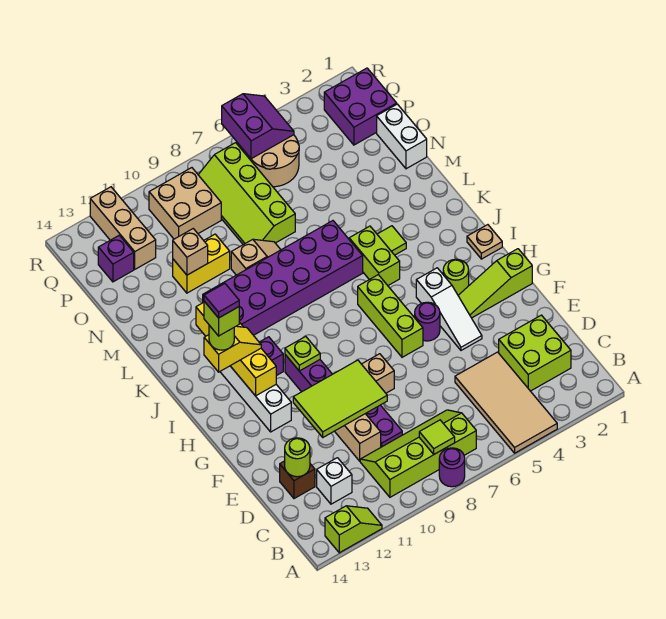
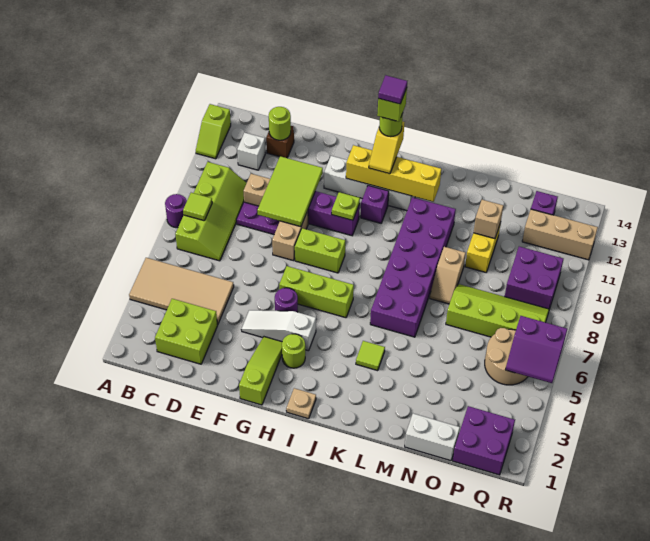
lime brick J5:K5 level 1 -> lime brick G8:H8 level 1
tan brick P9:Q10 level 1 -> purple brick P9:Q10 level 1

